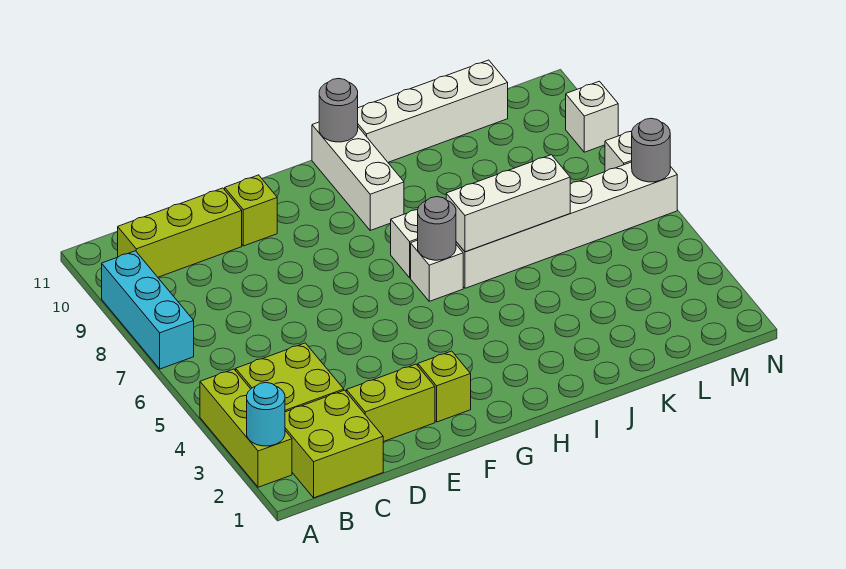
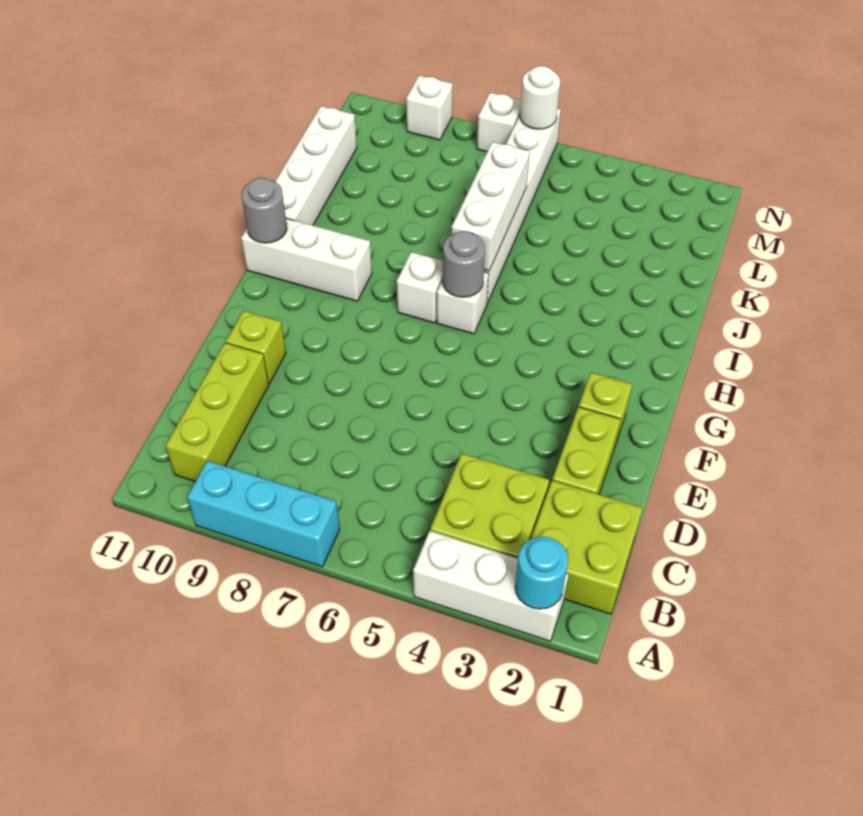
lime brick A2:A4 level 1 -> white brick A2:A4 level 1
grey round brick N6 level 2 -> white round brick N6 level 2

